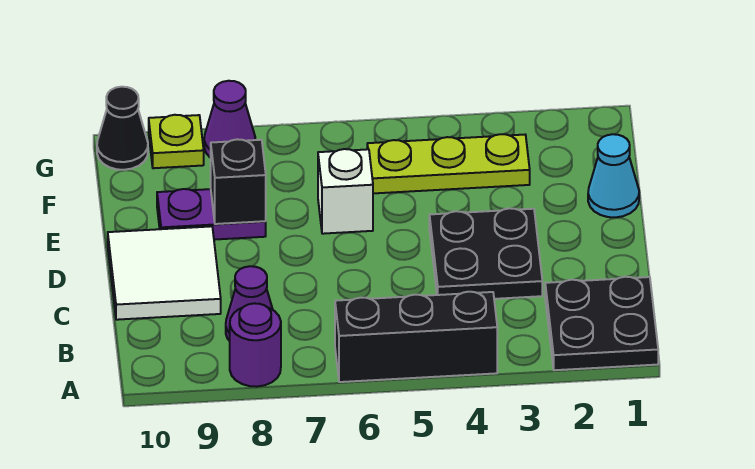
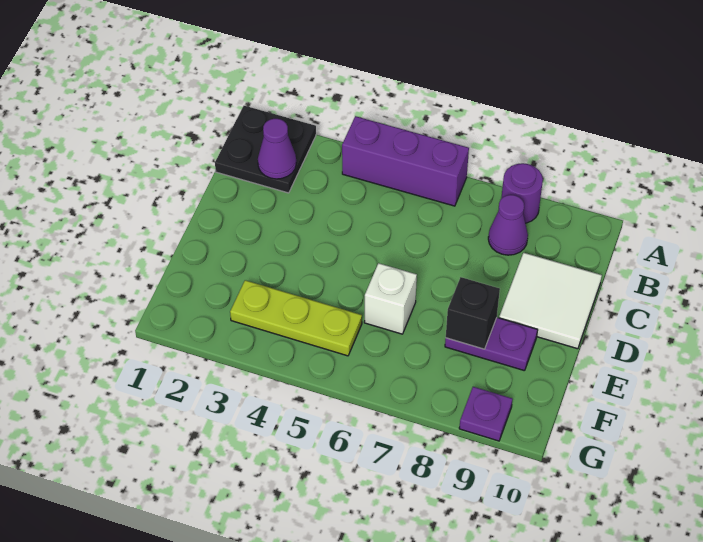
black brick A4:A6 level 1 -> purple brick A4:A6 level 1
black plate C3:D4 level 1 -> none
cyan cone E1 level 1 -> none
purple cone G8 level 1 -> purple cone B2 level 2
lime plate G9 level 1 -> purple plate G9 level 1
black cone G10 level 1 -> none

